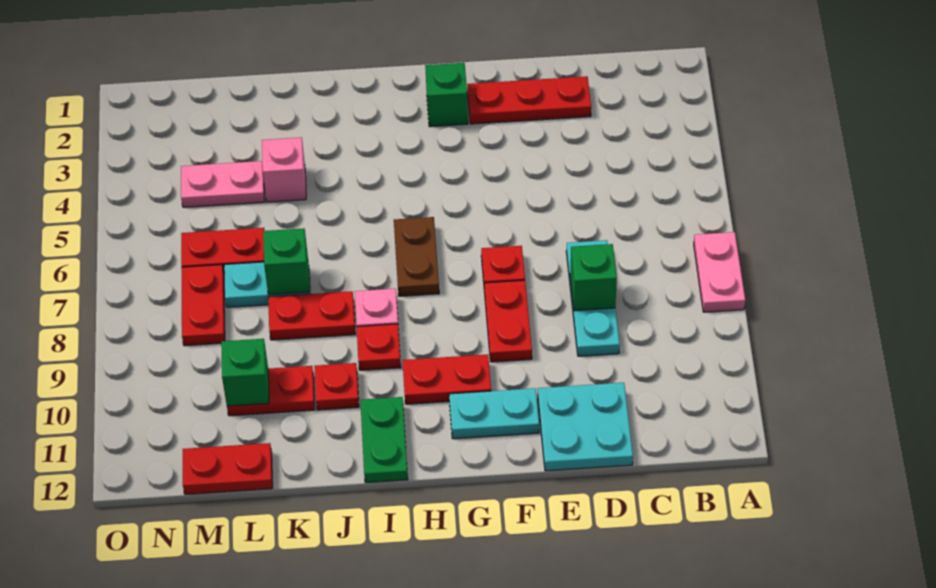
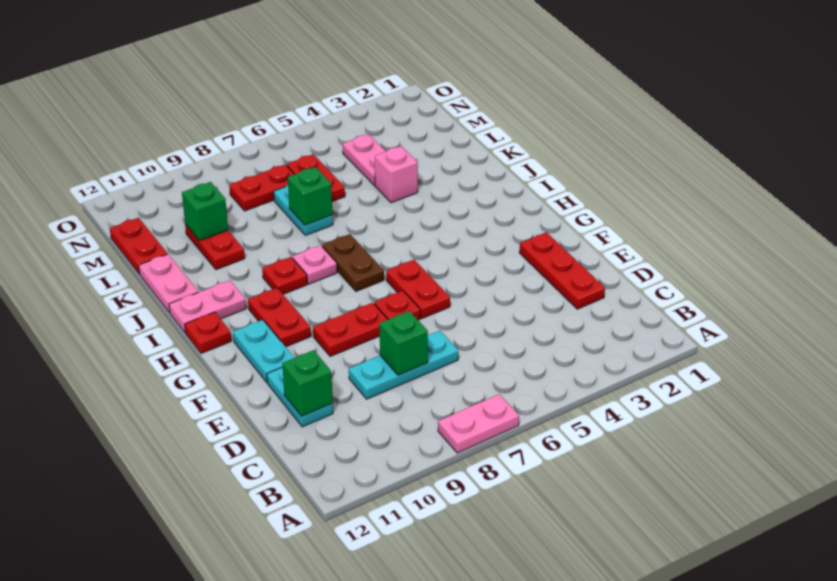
cyan plate D11:E12 level 1 -> cyan plate D11:E11 level 1
green brick G2 level 1 -> green brick D11 level 2
brown plate H6:H7 level 1 -> brown plate H7:I7 level 1
green plate I11:I12 level 1 -> pink plate I11:I12 level 1
red plate J8:K8 level 1 -> red plate F6:G6 level 1
red plate J10 level 1 -> red plate H12 level 1
none -> pink plate J12:K12 level 1

